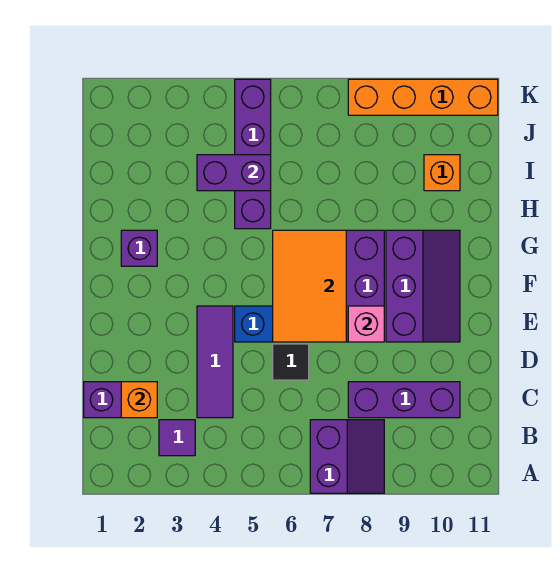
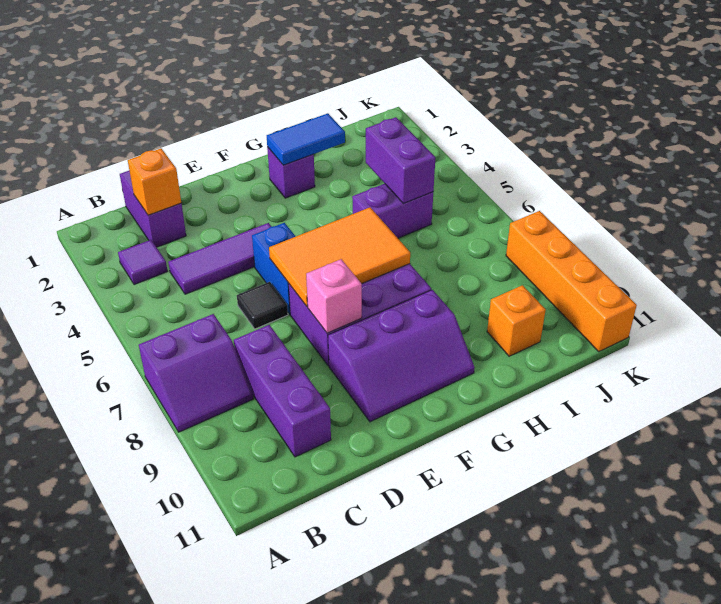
none -> blue tile G2:H2 level 2
purple brick H5:K5 level 1 -> purple brick H5:I5 level 1

